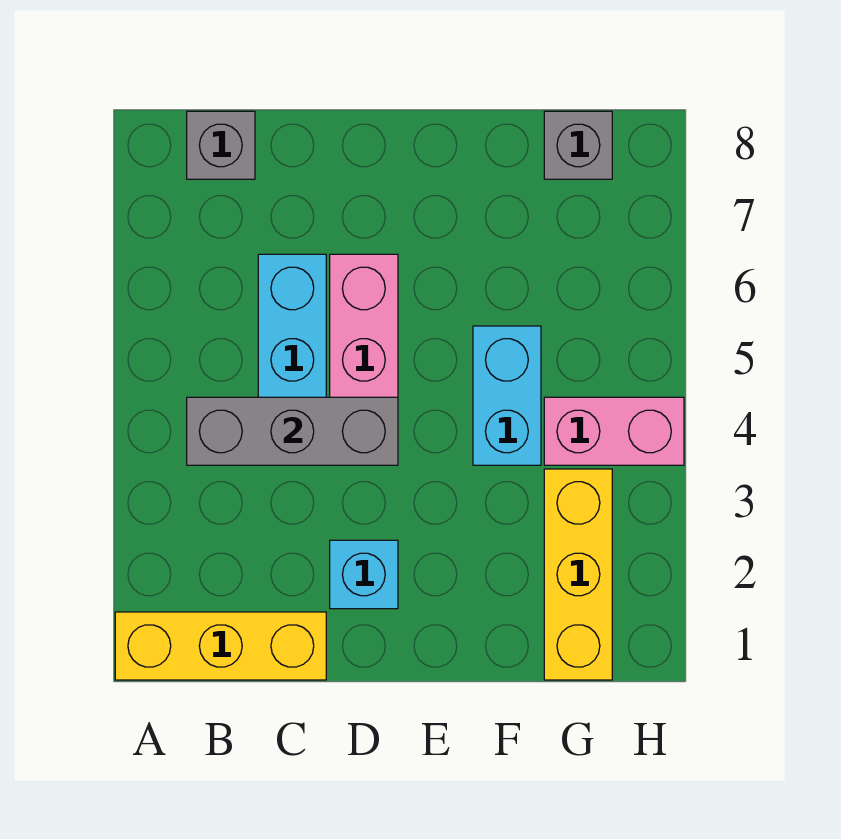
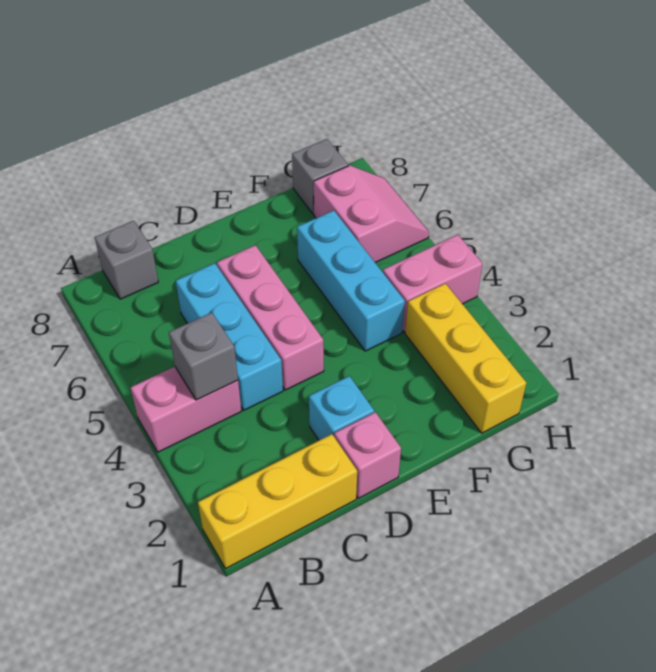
none -> pink brick A4:B4 level 1
grey brick B4:D4 level 2 -> grey brick B4 level 2
none -> pink brick D1 level 1
cyan brick F4:F5 level 1 -> cyan brick F4:F6 level 1
none -> pink slope G6:H7 level 1 top G

